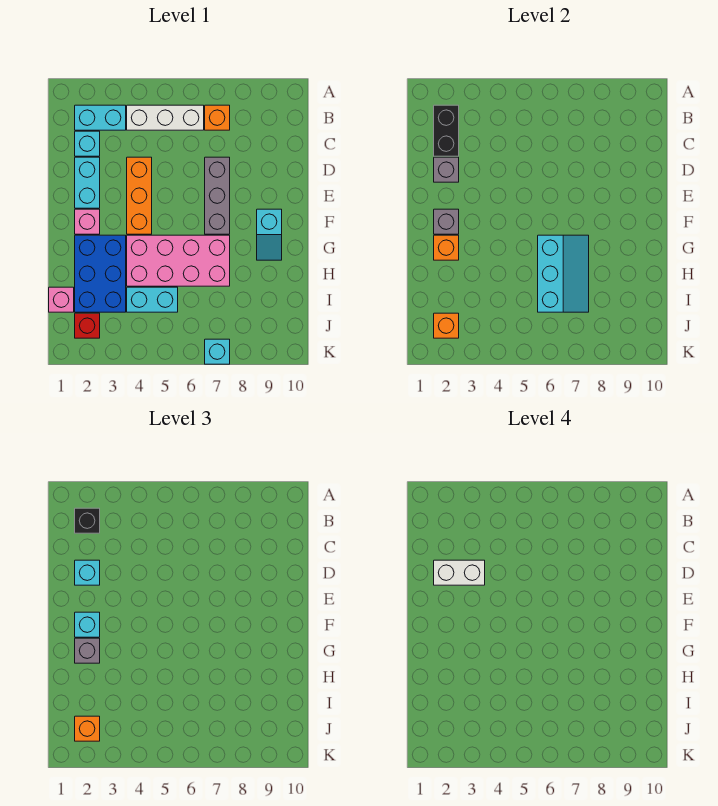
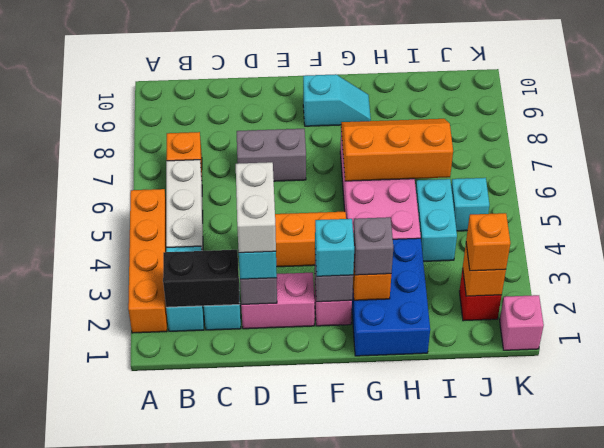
none -> orange brick A2:A5 level 1
black brick B2 level 3 -> none
cyan brick D2:E2 level 1 -> pink brick D2:E2 level 1
grey brick D7:F7 level 1 -> grey brick D7:E7 level 1
blue brick G2:I3 level 1 -> blue brick G1:H3 level 1
cyan slope G6:I7 level 2 top 6 -> orange slope G6:I7 level 2 top 6
pink brick I1 level 1 -> pink brick K1 level 1
cyan brick K7 level 1 -> cyan brick J5 level 1

